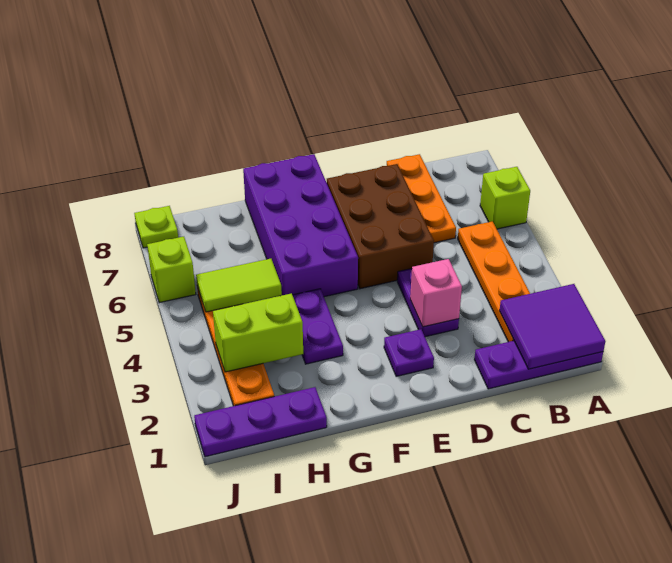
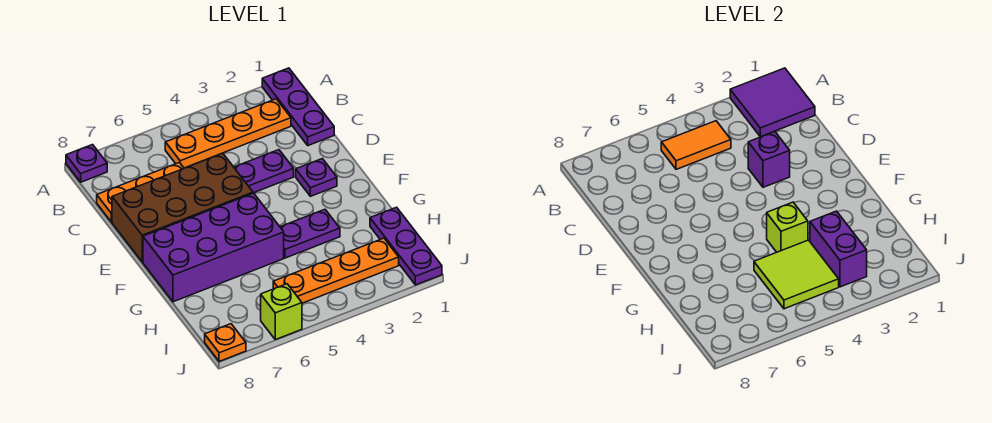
lime brick A6 level 1 -> lime brick G4 level 2
none -> purple plate A8 level 1
none -> orange tile B4:B5 level 2
pink brick D3 level 2 -> purple brick D3 level 2
brown brick D5:E7 level 1 -> brown brick D5:E8 level 1
lime brick H3:I3 level 2 -> purple brick H3:I3 level 2
lime tile H5:I5 level 2 -> lime tile H4:I5 level 2
lime plate J8 level 1 -> orange plate J8 level 1

